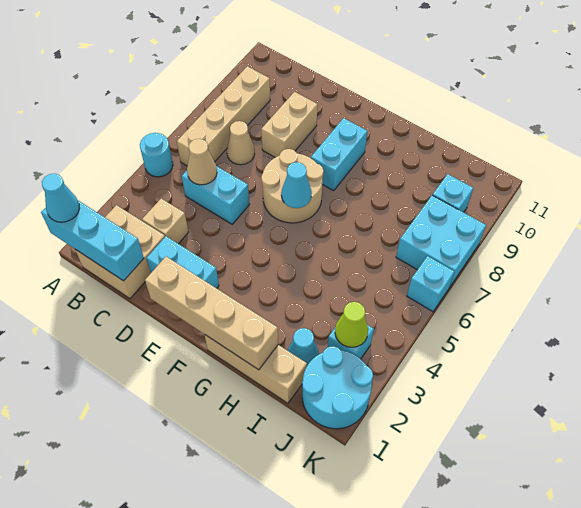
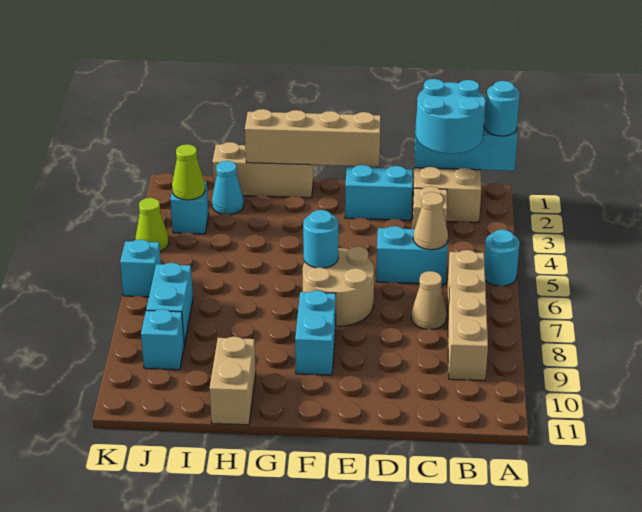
cyan cone A1 level 3 -> cyan round brick A1 level 3
tan brick D8:D9 level 1 -> tan brick H10:H11 level 1
cyan cone F6 level 2 -> cyan round brick F6 level 2
cyan round brick J1:K2 level 1 -> cyan round brick B1:C2 level 3
cyan brick J7:K8 level 1 -> cyan brick J7:J8 level 1
none -> lime cone K4 level 1

